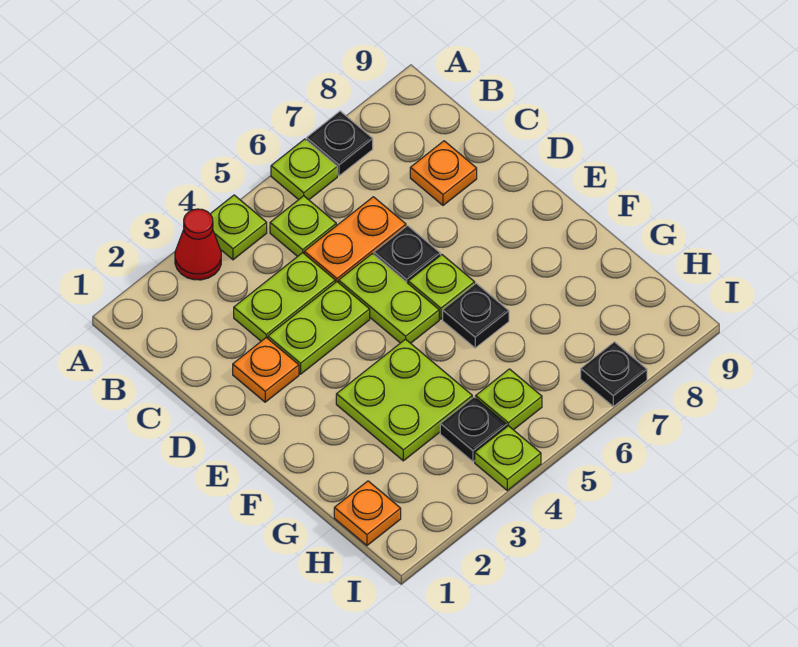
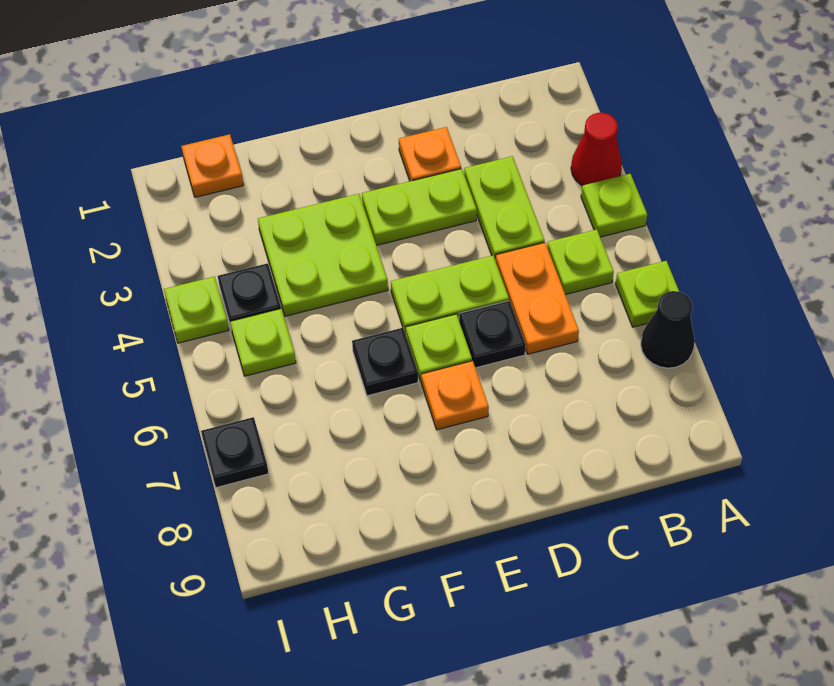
black plate A7 level 1 -> black cone A7 level 1
orange plate C8 level 1 -> orange plate E7 level 1
lime plate D3:D4 level 1 -> lime plate D3:E3 level 1

